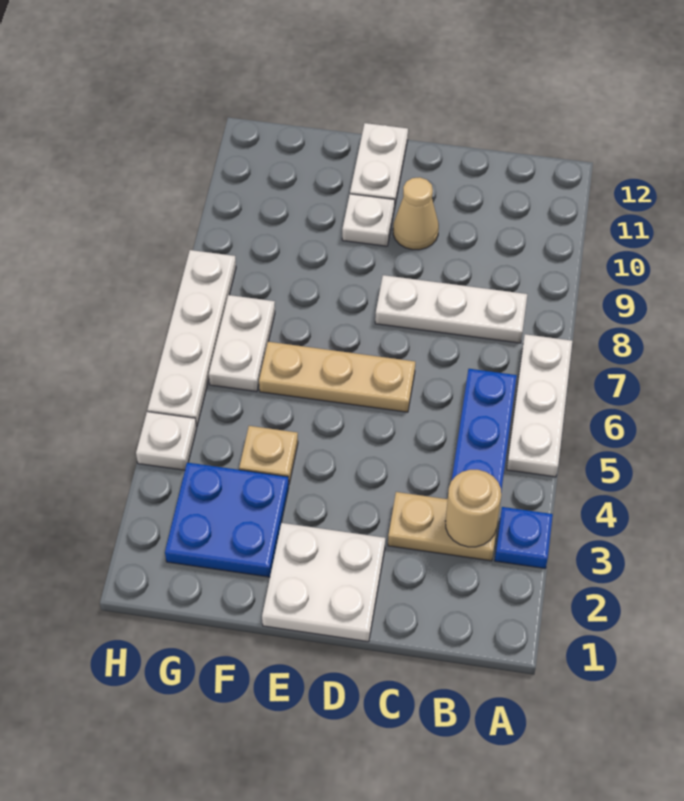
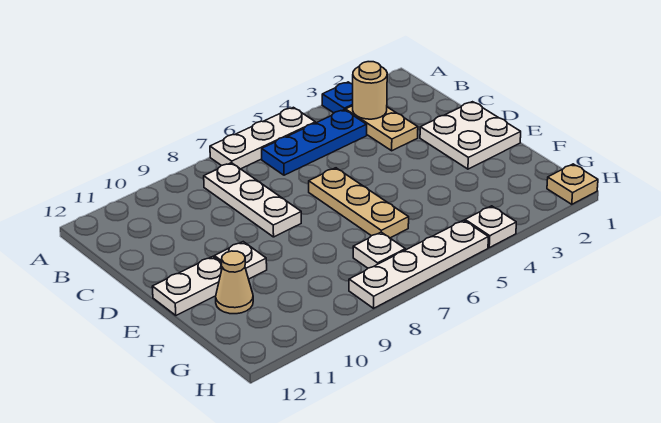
tan cone D10 level 1 -> tan cone F11 level 1
blue plate F2:G3 level 1 -> none
tan plate F4 level 1 -> tan plate H1 level 1
white plate G6:G7 level 1 -> white plate G7 level 1

